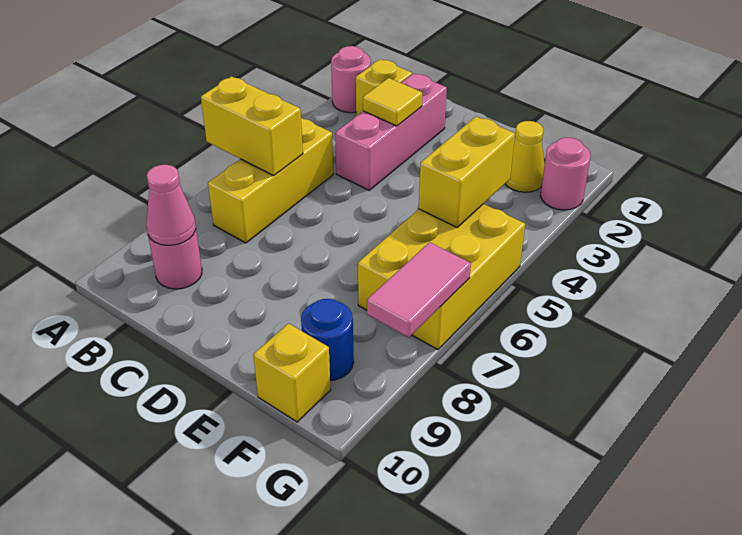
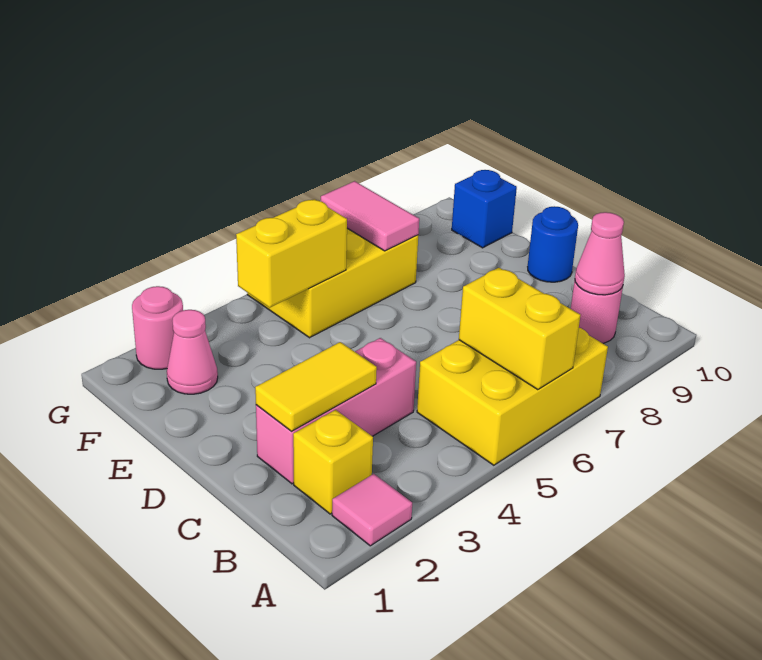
pink round brick A2 level 1 -> pink tile A2 level 1
yellow brick B5:B7 level 1 -> yellow brick A5:B7 level 1
yellow tile C3 level 2 -> yellow tile C2:C3 level 2
yellow cone F2 level 1 -> pink cone F2 level 1
blue round brick F9 level 1 -> blue round brick D10 level 1
yellow brick F10 level 1 -> blue brick F10 level 1
pink tile G7:G8 level 2 -> pink tile F7:G7 level 2

